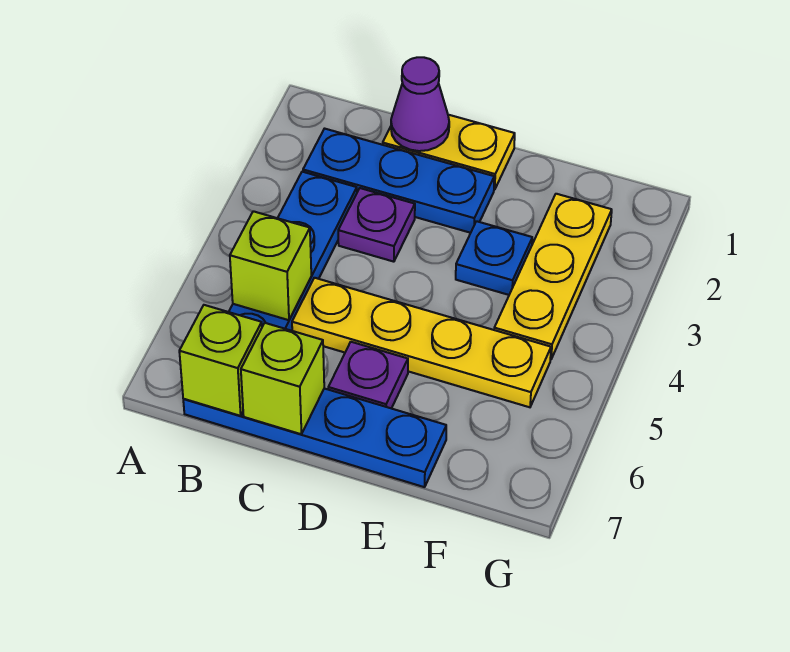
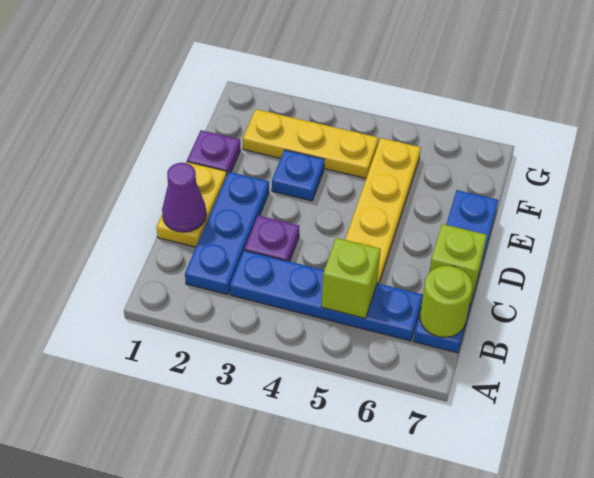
lime brick B7 level 2 -> lime round brick B7 level 2
purple plate D6 level 1 -> purple plate E1 level 1

